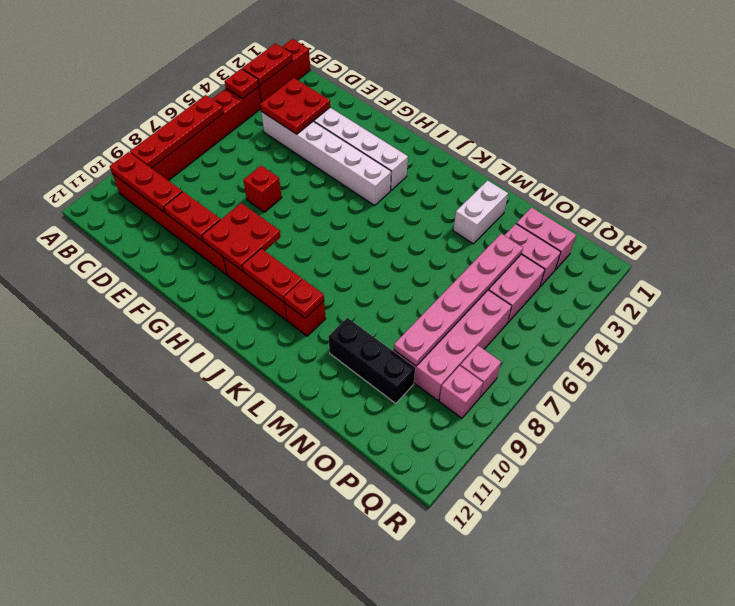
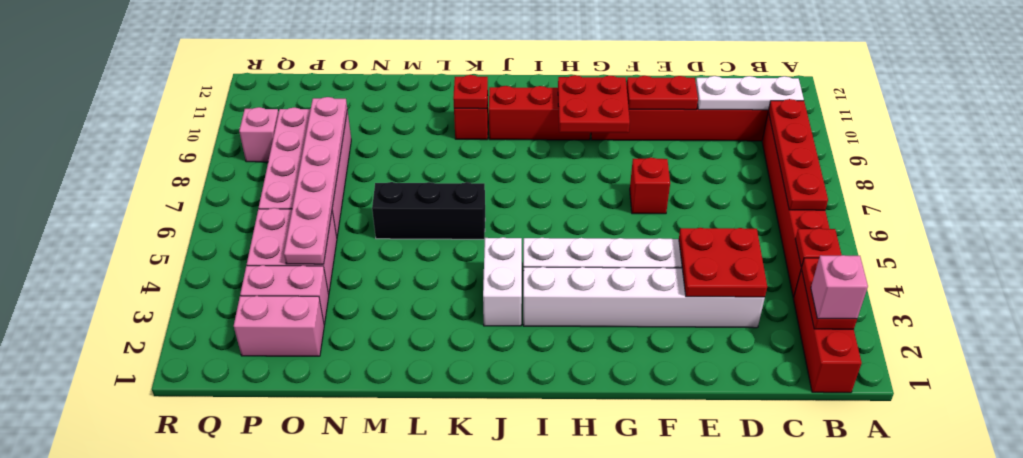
red plate B10:D10 level 2 -> white plate B10:D10 level 2
red plate I10:J10 level 2 -> none
white brick M2:M3 level 1 -> white brick J3:J4 level 1
black brick M10:O10 level 1 -> black brick K6:M6 level 1
pink brick Q8 level 1 -> pink brick B2 level 3

